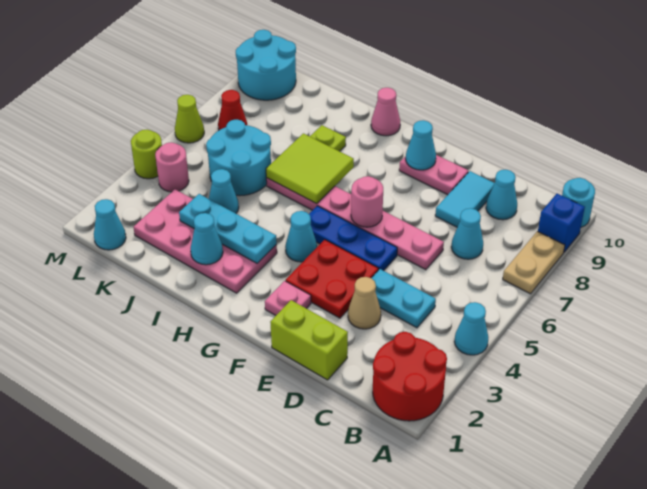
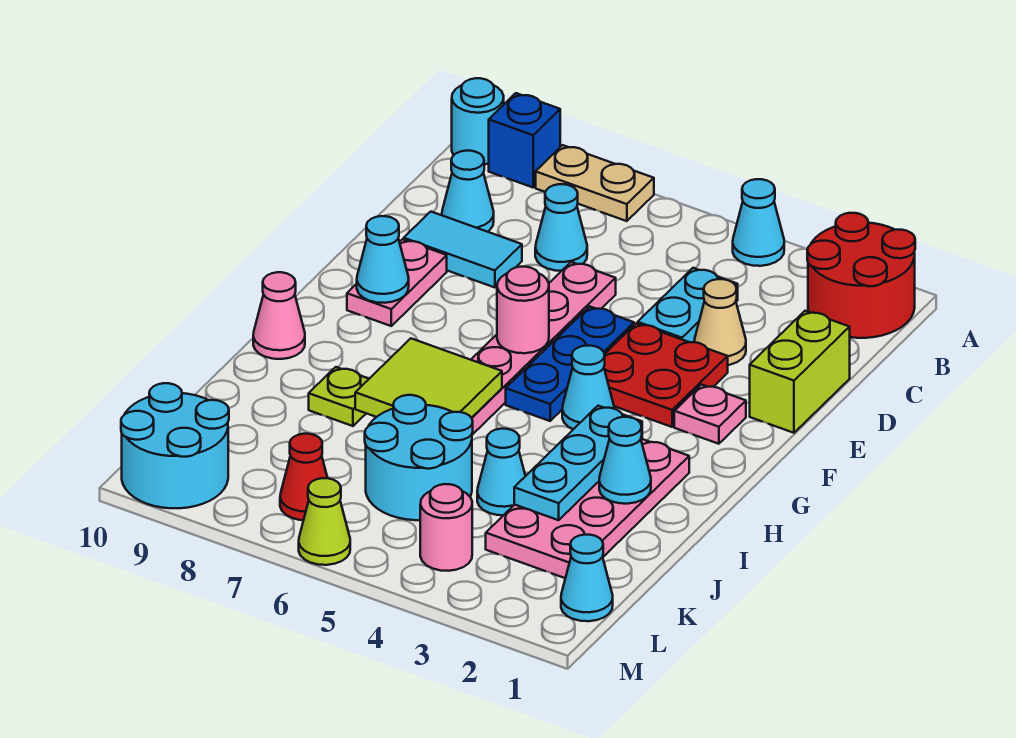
lime round brick M4 level 1 -> none

